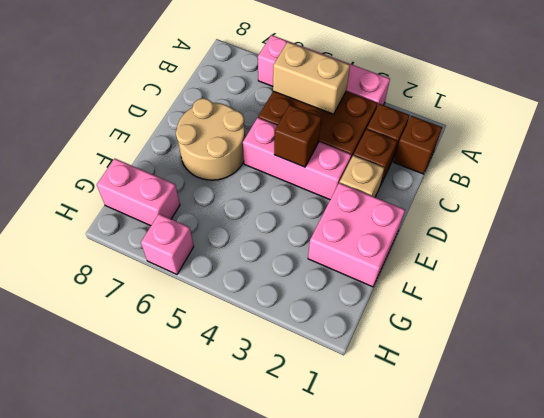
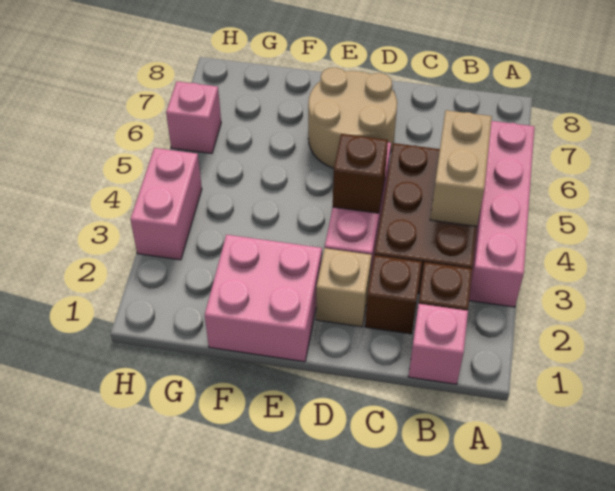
brown brick B1 level 1 -> pink brick B1 level 1
pink brick G7:G8 level 1 -> pink brick H3:H4 level 1

